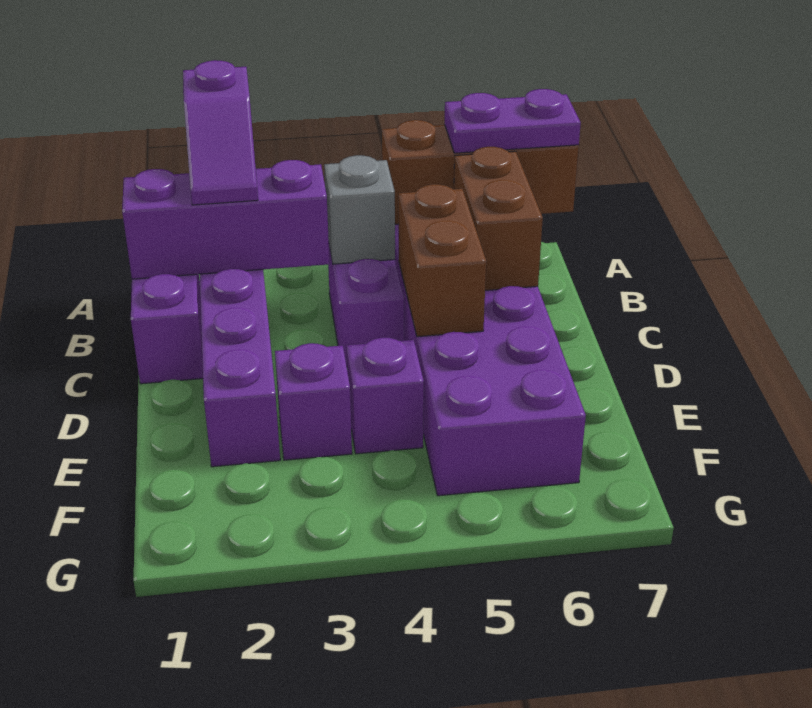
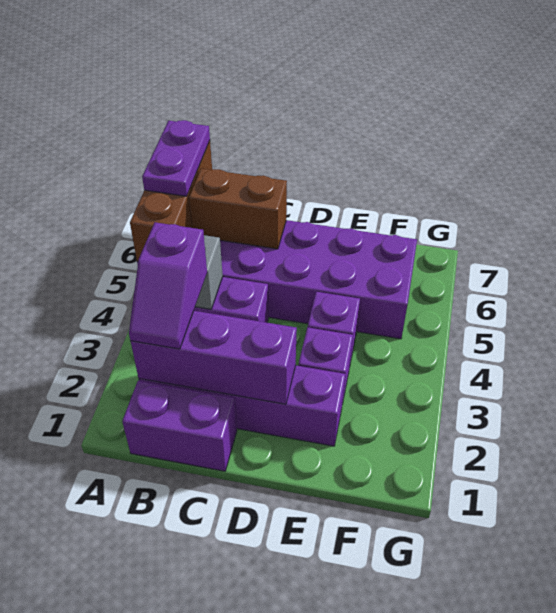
purple slope A2:B2 level 3 top A -> purple slope B2:B3 level 3 top 3
purple brick B1:B3 level 2 -> purple brick B2:D2 level 2
brown brick C5:D5 level 2 -> none

